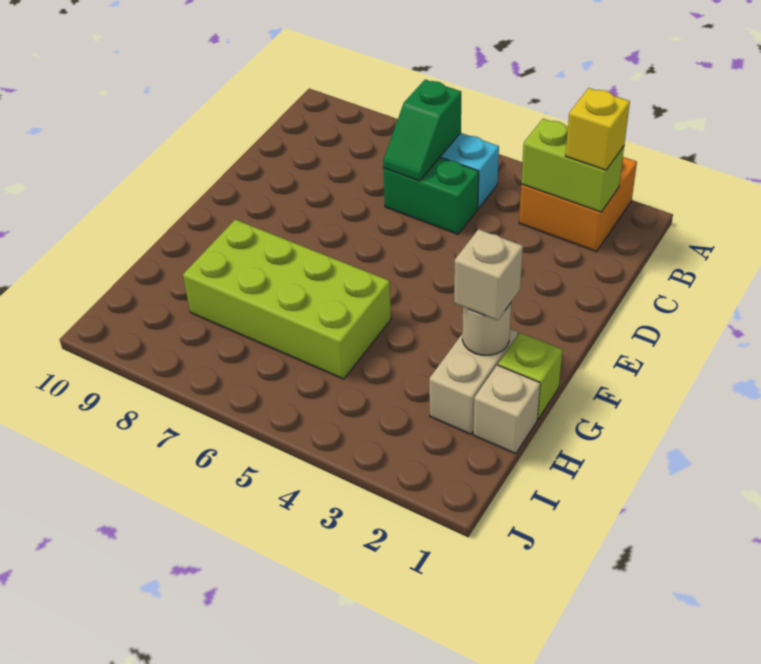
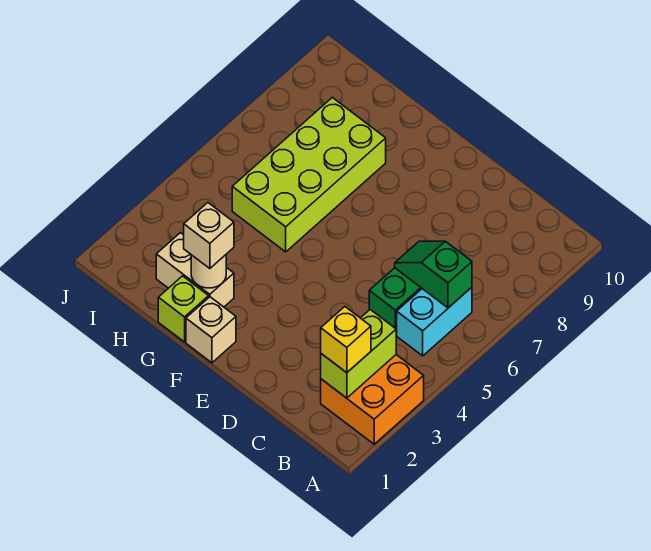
tan brick H1 level 1 -> tan brick F1 level 1

